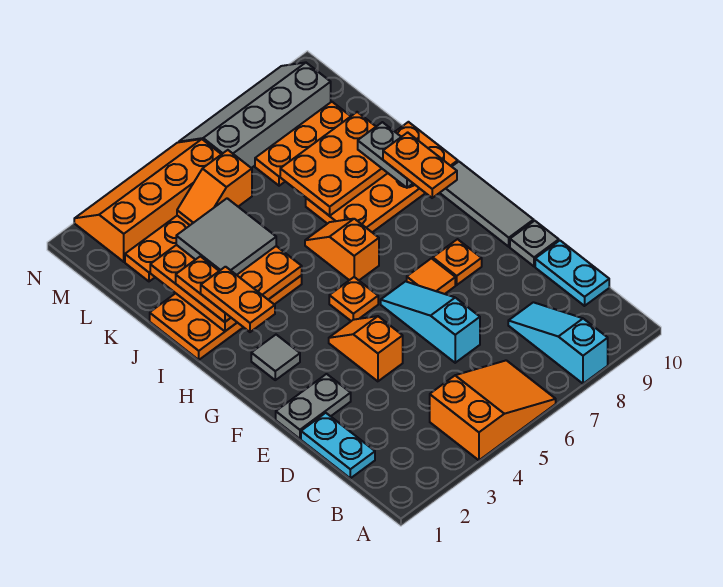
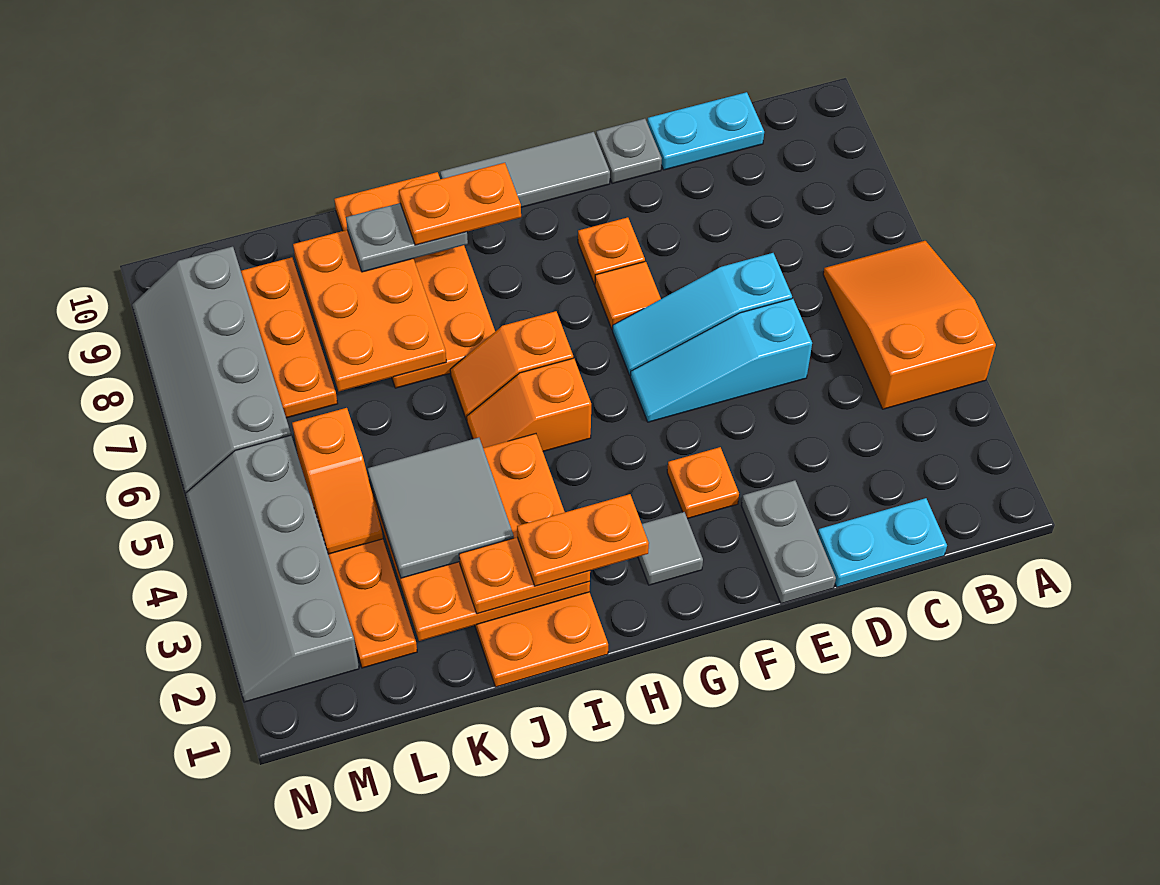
cyan slope A8:C8 level 1 top A -> cyan slope D5:F5 level 1 top D
orange slope E4:F4 level 1 top E -> orange slope H5:I5 level 1 top H
orange plate G5 level 1 -> orange plate F3 level 1
orange slope M2:N5 level 1 top M -> grey slope M2:N5 level 1 top M

